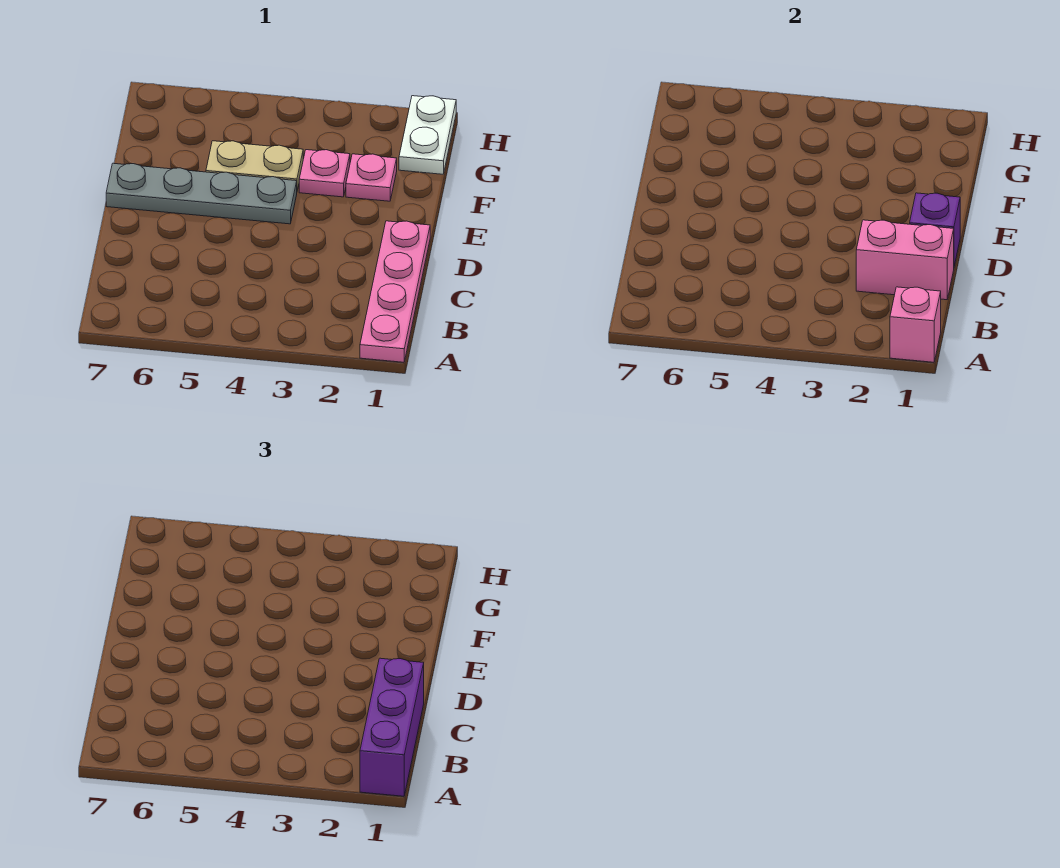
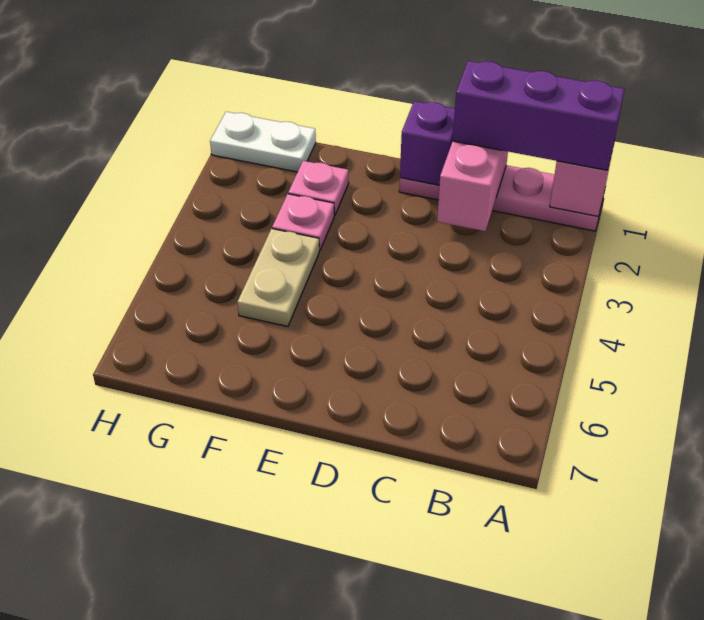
grey plate E4:E7 level 1 -> none

